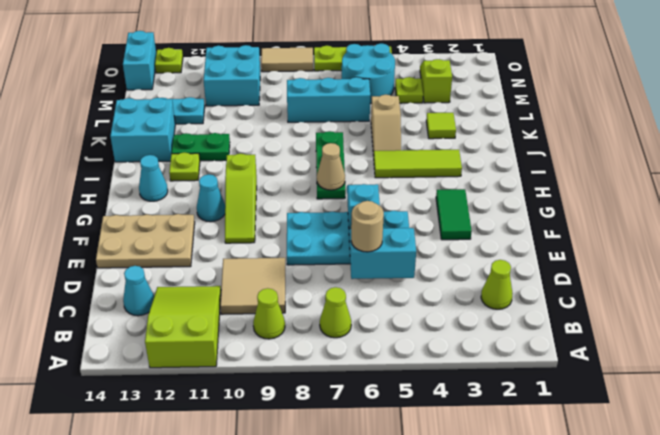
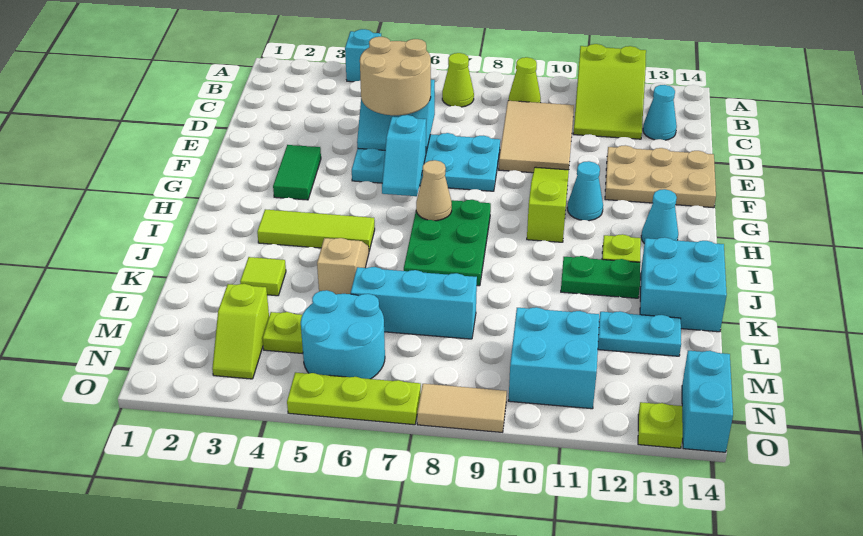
none -> cyan brick A4 level 1
lime cone C2 level 1 -> none
tan tile C9:D10 level 1 -> tan tile C9:E10 level 1
tan round brick D6 level 3 -> tan round brick D5:E6 level 3
green plate H7:J7 level 1 -> green plate H7:J8 level 1

